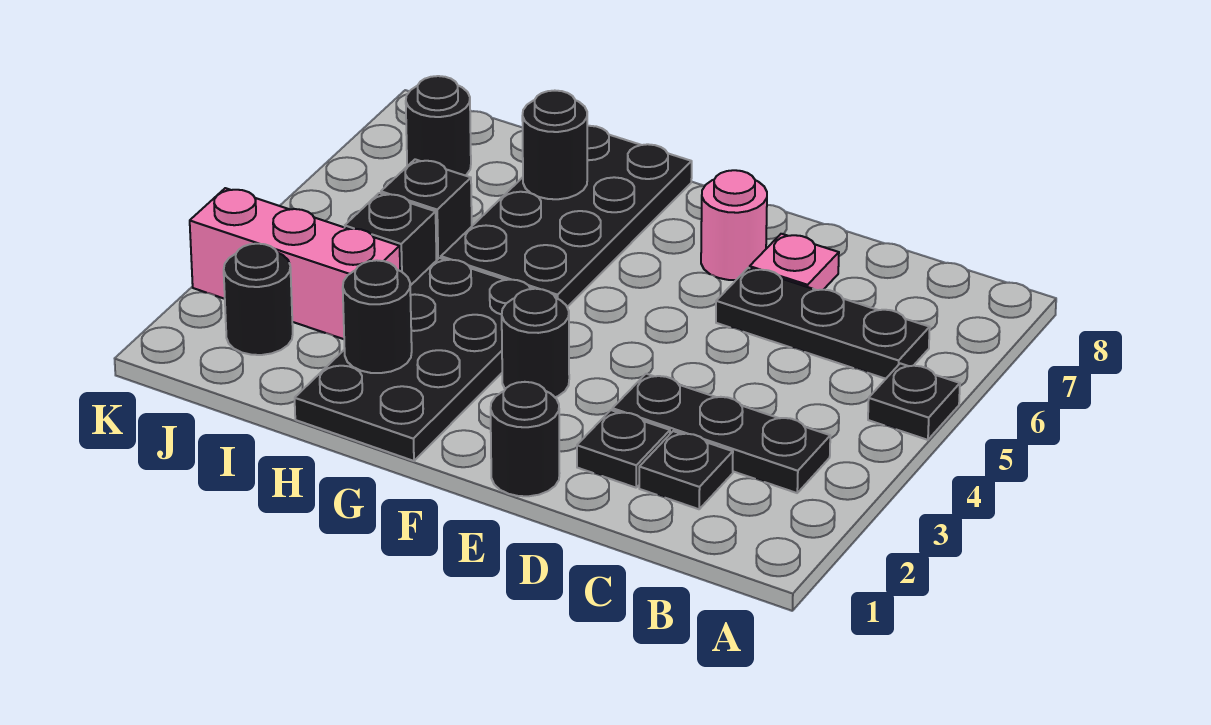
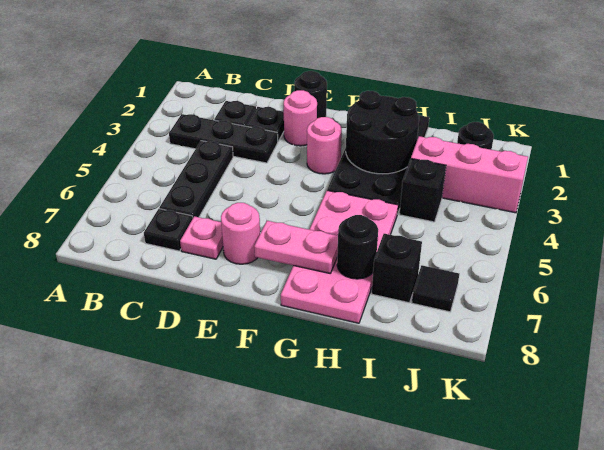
black plate A5 level 1 -> black plate C7 level 1
black plate B6:D6 level 1 -> black plate C4:C6 level 1
none -> pink round brick E2 level 1
black round brick F3 level 1 -> pink round brick F3 level 1
none -> pink plate F7:G7 level 2
black plate G5:H8 level 1 -> pink plate G5:H8 level 1
black round brick H2 level 2 -> black round brick G2:H3 level 2
black brick I5 level 1 -> black brick I7 level 1
black round brick J7 level 1 -> black tile J7 level 1

